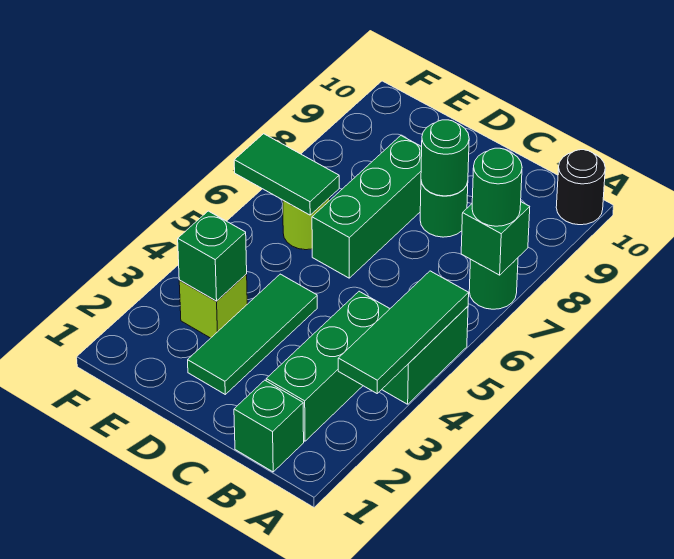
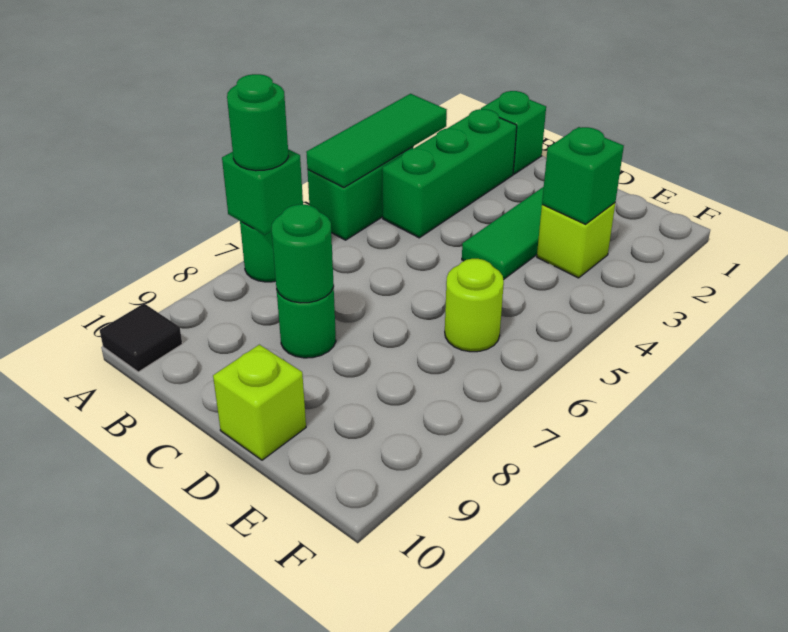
black round brick A10 level 1 -> black tile A10 level 1
green brick D6:D8 level 1 -> none
none -> lime brick D10 level 1
green tile E6:F6 level 2 -> none

